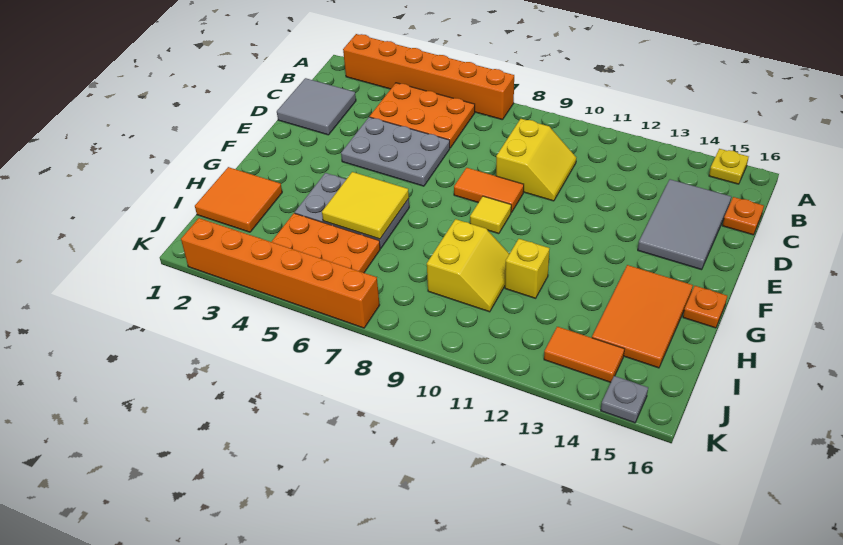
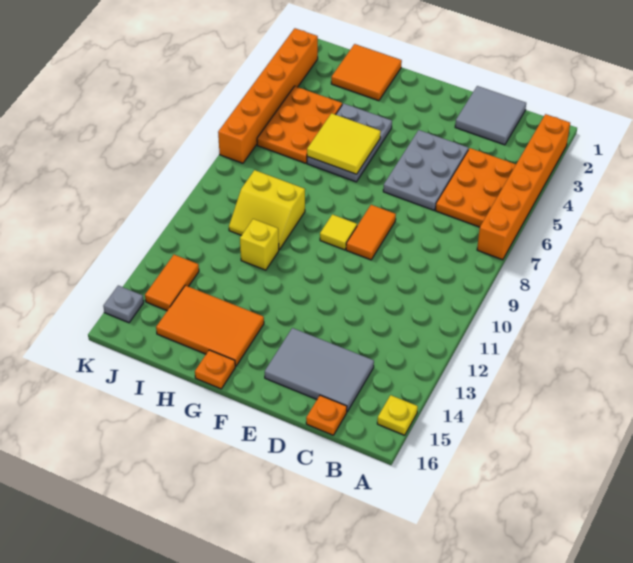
yellow slope C9:D10 level 1 top 9 -> none

